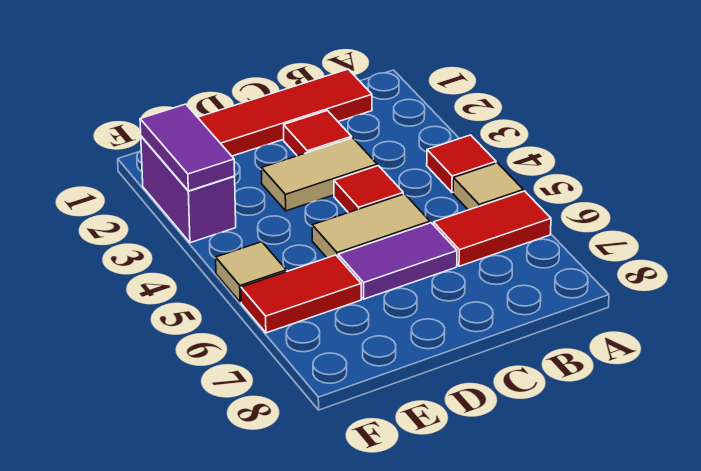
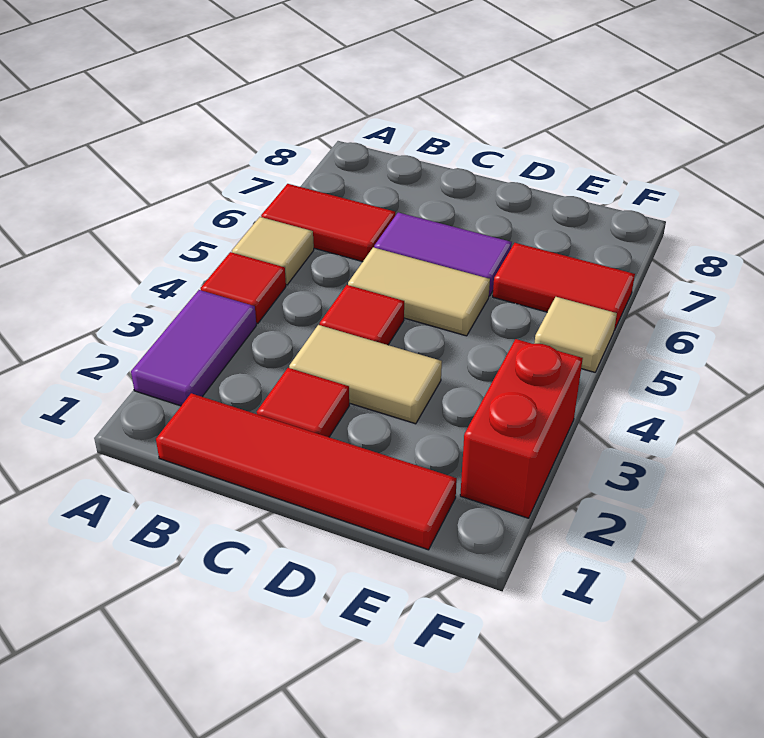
purple brick F2:F3 level 1 -> red brick F2:F3 level 1
purple tile F2:F3 level 2 -> purple tile A2:A3 level 1

